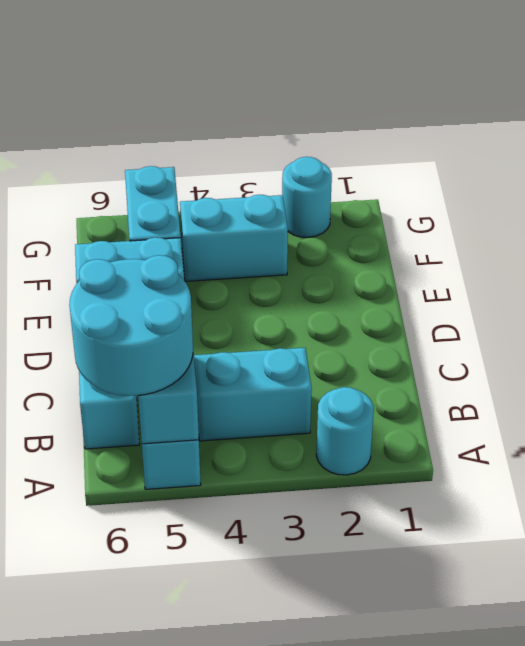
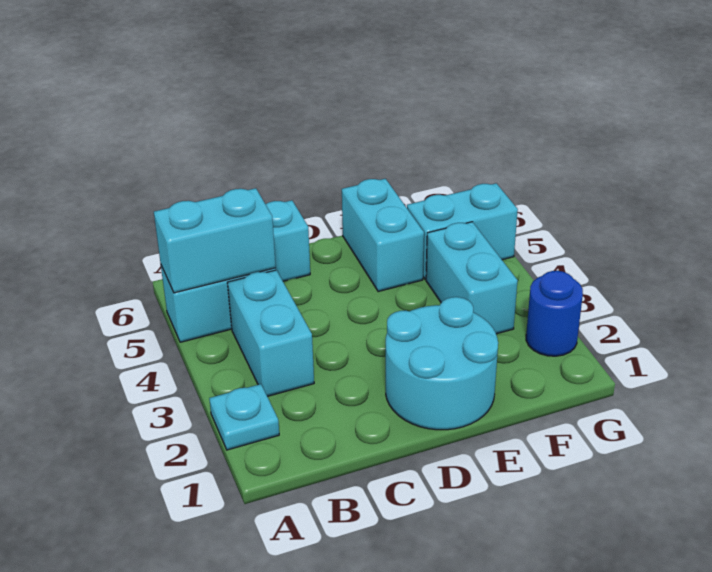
cyan round brick A2 level 1 -> cyan plate A2 level 1
cyan round brick A5:B6 level 3 -> cyan round brick D1:E2 level 1
cyan round brick G2 level 1 -> blue round brick G2 level 1

